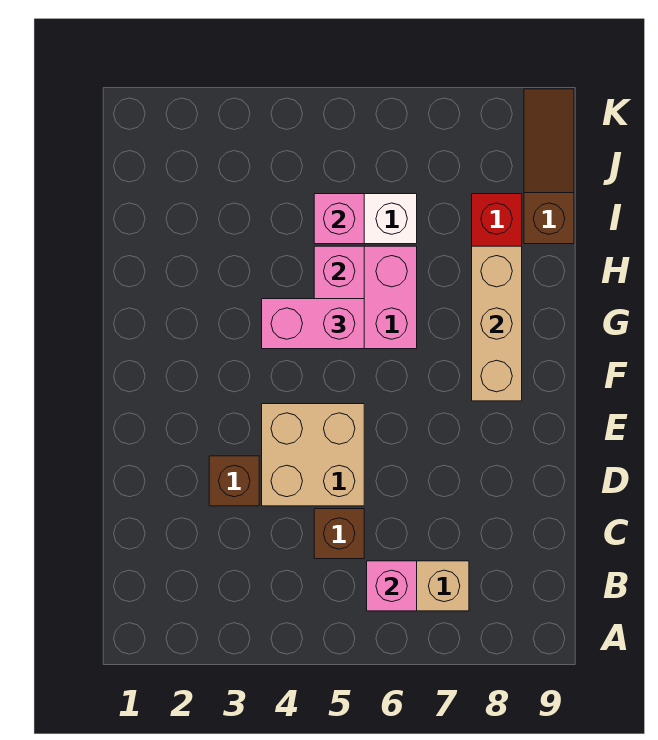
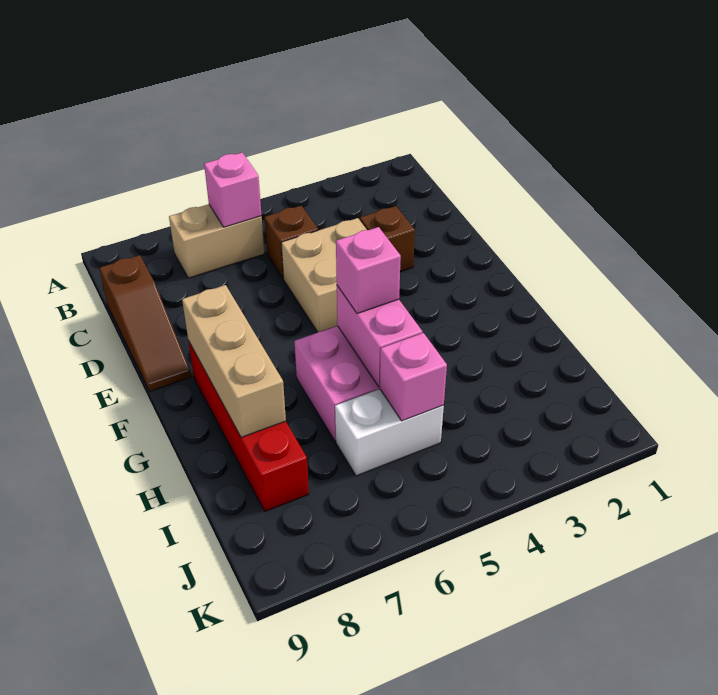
pink brick G4:G5 level 3 -> pink brick G5 level 3
brown slope I9:K9 level 1 top I -> brown slope C9:E9 level 1 top C

